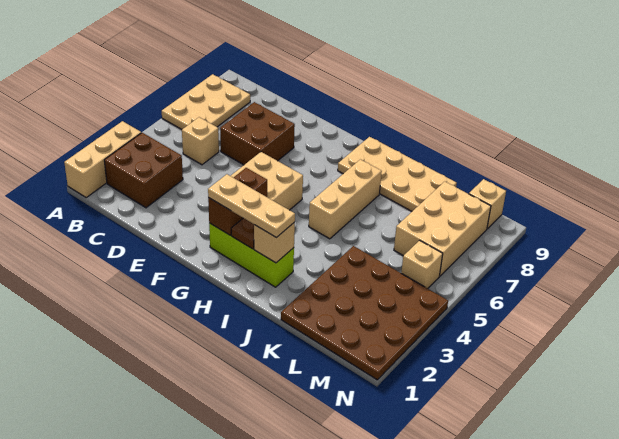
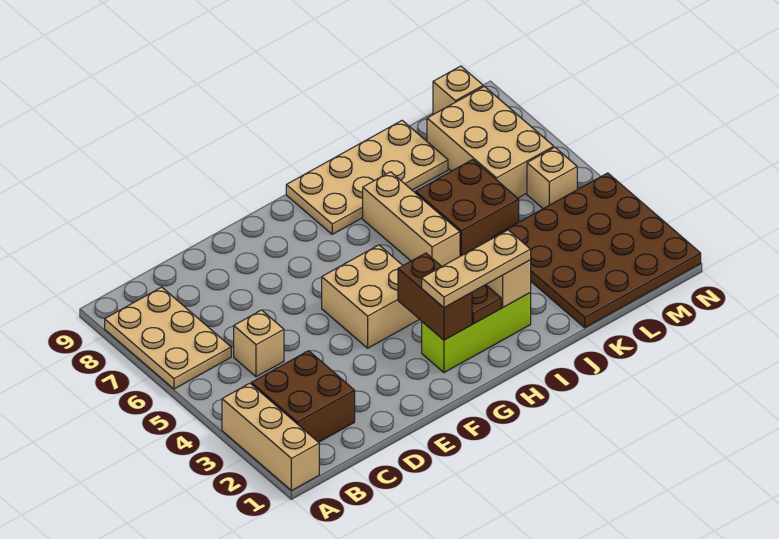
brown brick D6:E7 level 1 -> brown brick J5:K6 level 1

